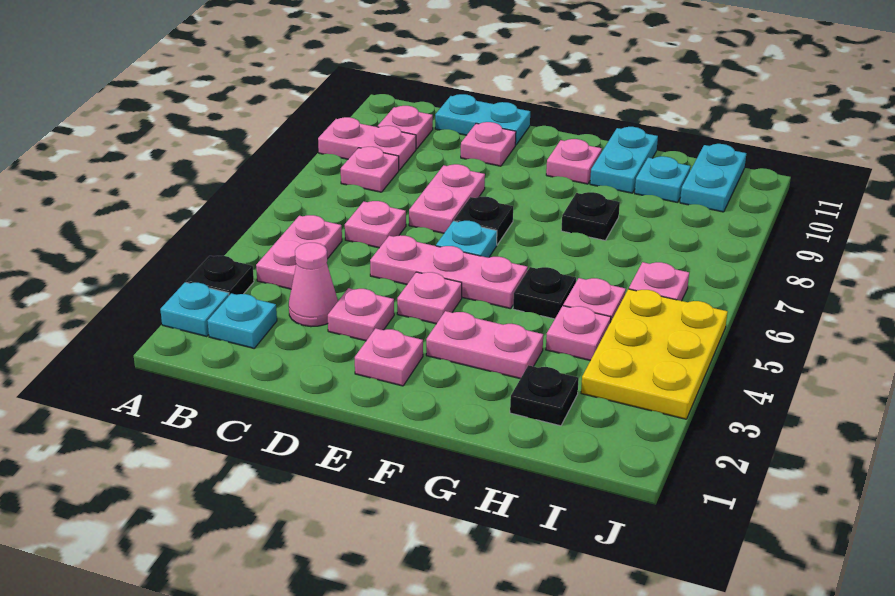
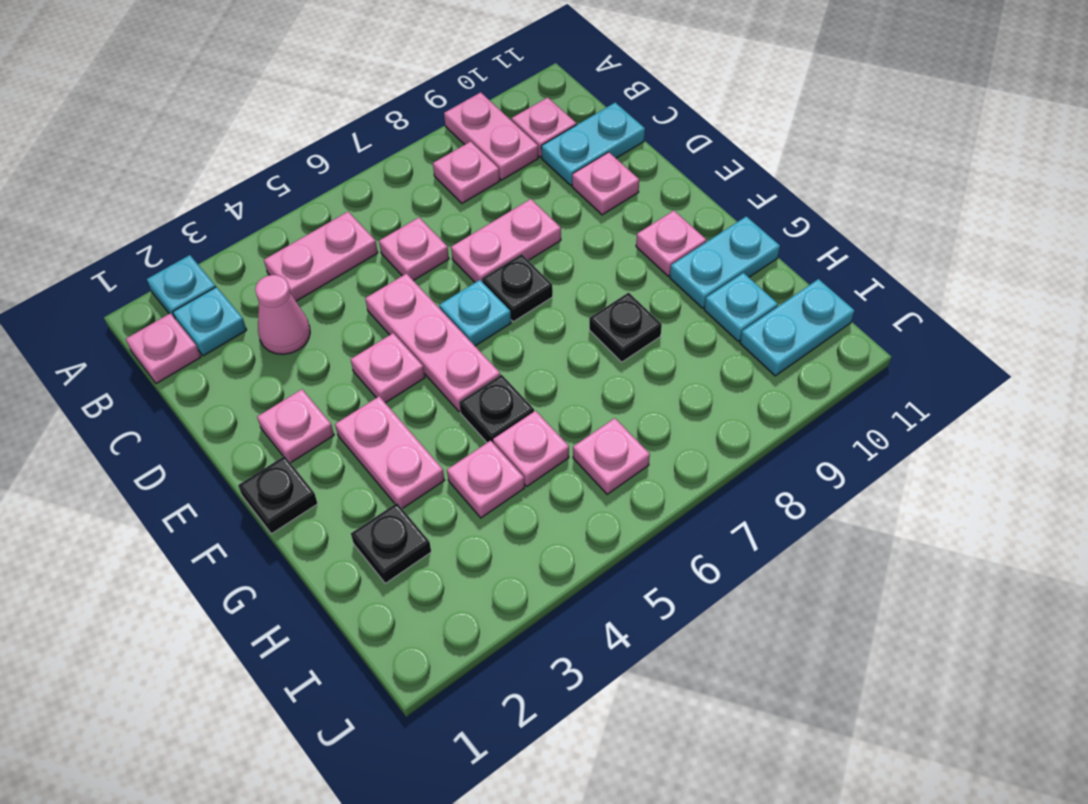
black plate A3 level 1 -> black plate F1 level 1
cyan plate C11:D11 level 1 -> cyan plate C10:C11 level 1
pink plate D3 level 1 -> pink plate B1 level 1
yellow plate I3:J5 level 1 -> none

